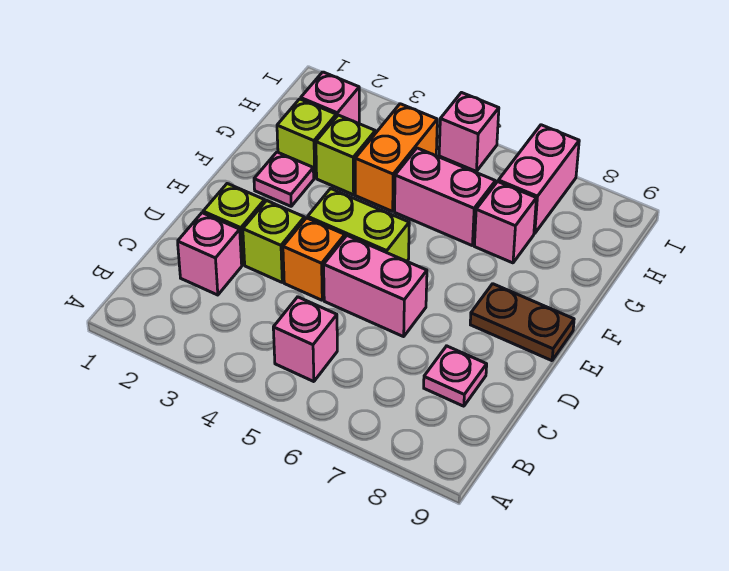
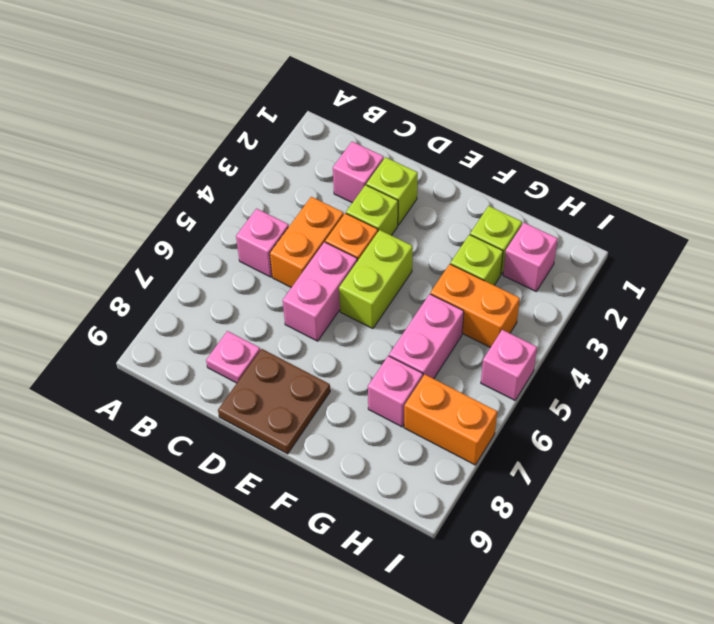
none -> orange brick C4:C5 level 1
brown plate E8:E9 level 1 -> brown plate D8:E9 level 1
pink plate F2 level 1 -> none
pink brick H7:I7 level 1 -> orange brick H7:I7 level 1

